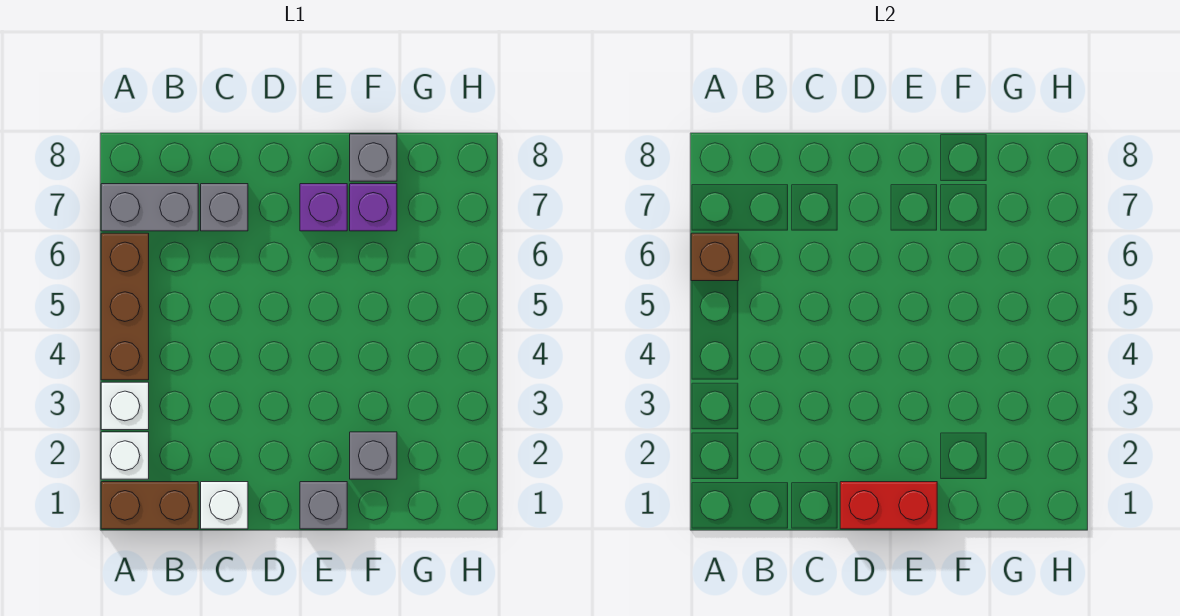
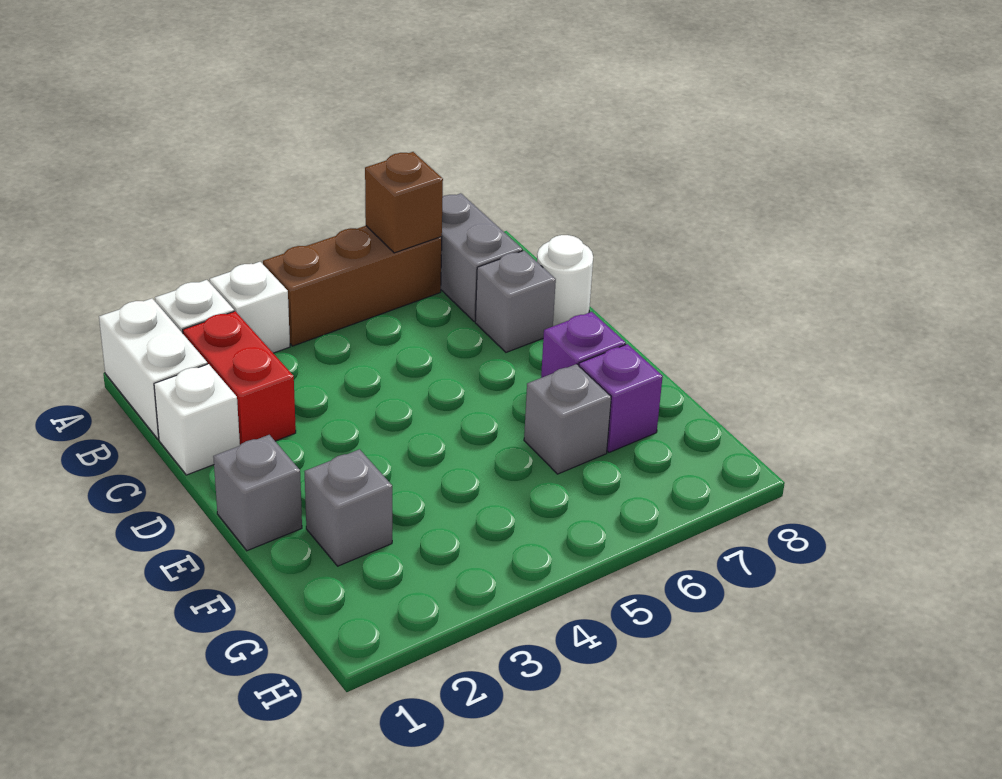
brown brick A1:B1 level 1 -> white brick A1:B1 level 1
none -> white round brick C8 level 1
red brick D1:E1 level 2 -> red brick B2:C2 level 1
grey brick F8 level 1 -> grey brick F6 level 1

